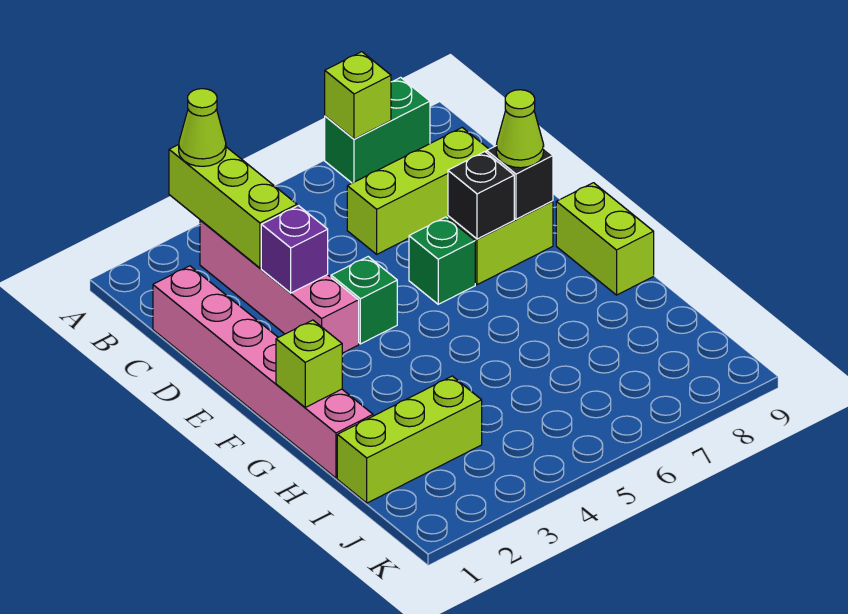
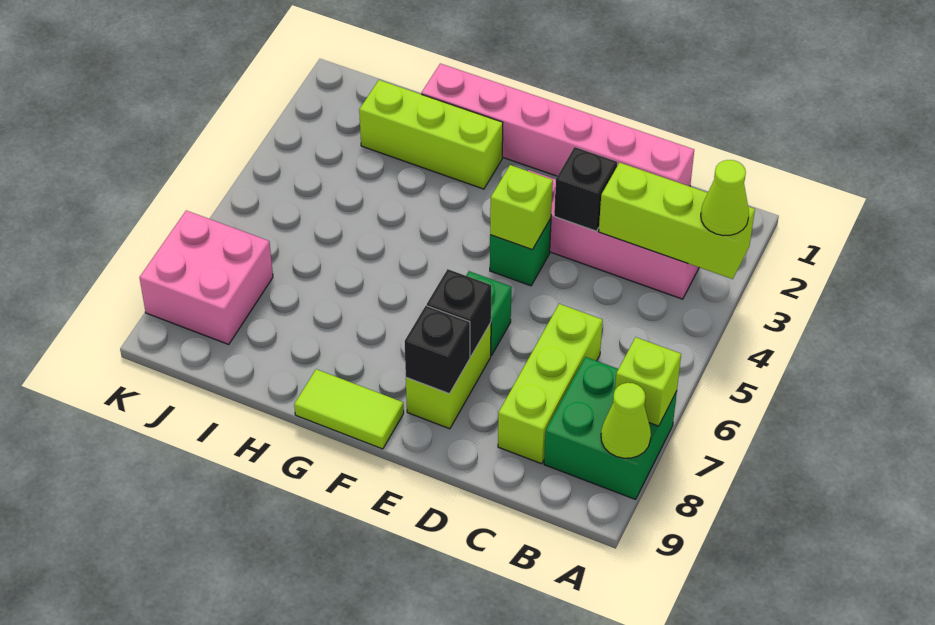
green brick A7:A8 level 1 -> green brick A7:B8 level 1
purple brick D3 level 2 -> black brick D3 level 2
lime cone E8 level 3 -> lime cone A8 level 2
lime brick F9:G9 level 1 -> lime tile F9:G9 level 1
lime brick G1 level 2 -> lime brick E4 level 2
lime brick I1:I3 level 1 -> lime brick G2:I2 level 1
none -> pink brick J7:K8 level 1

